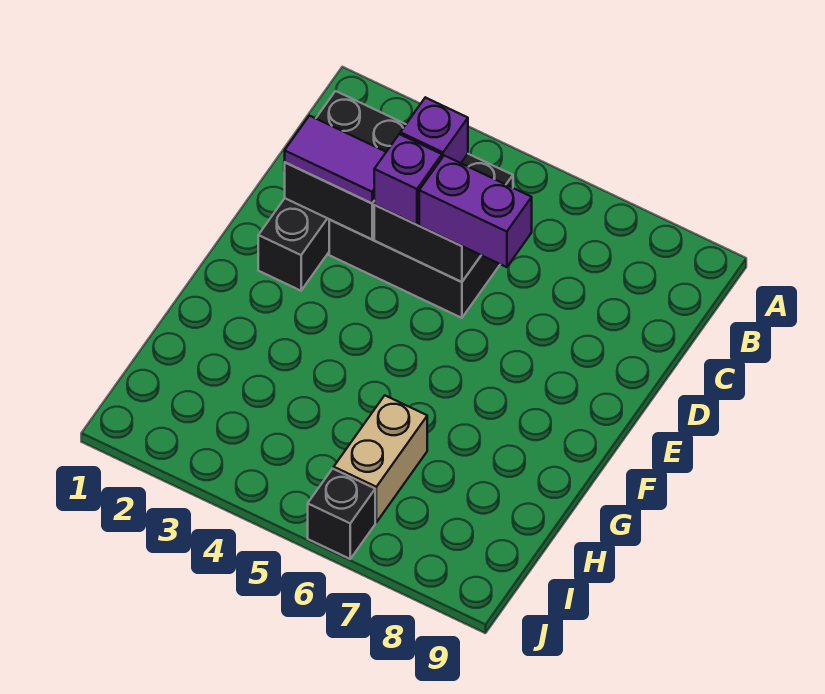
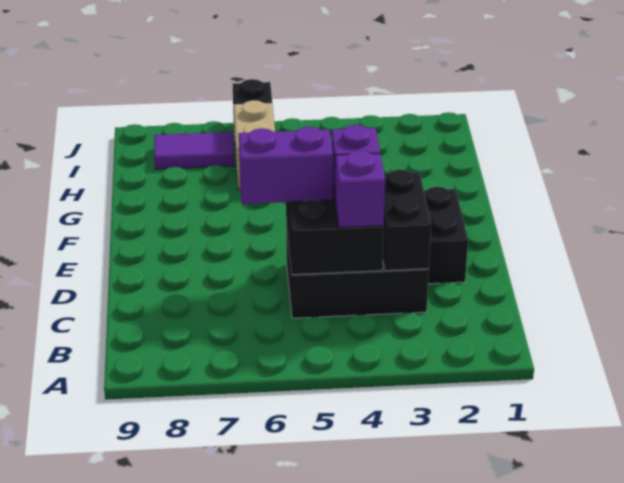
black brick C2:D3 level 2 -> black brick C3:D3 level 2
purple tile D2:D3 level 3 -> purple tile I7:I8 level 1

